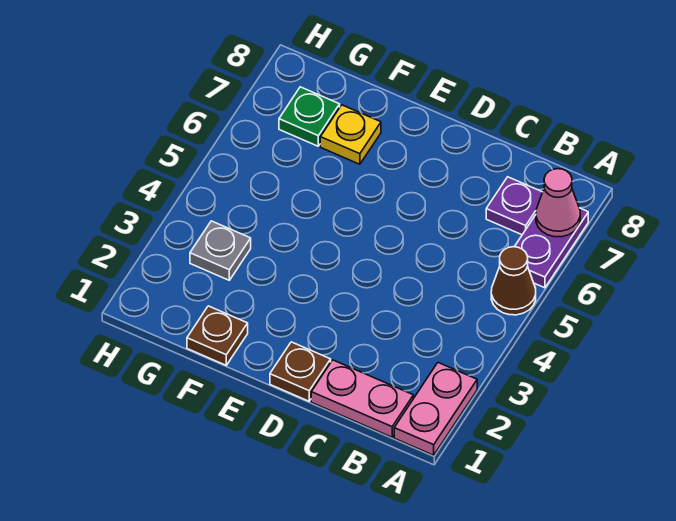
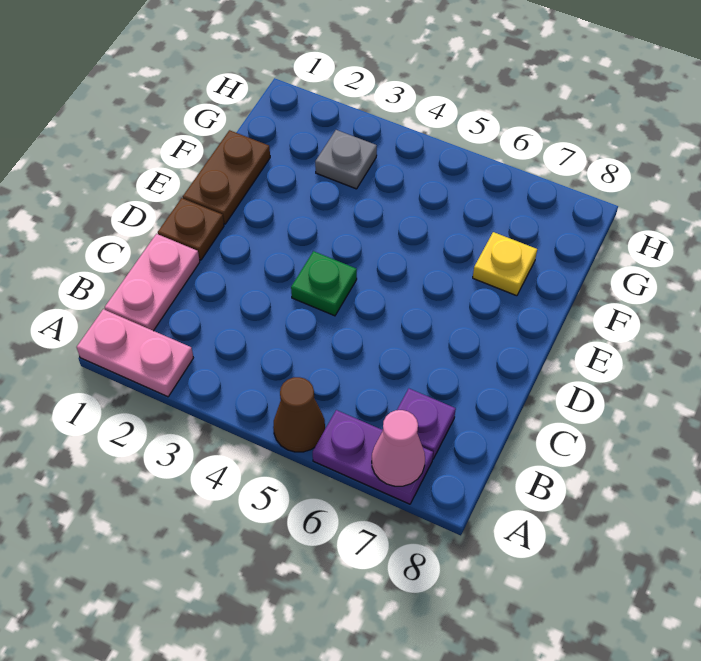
brown plate F1 level 1 -> brown plate E1:F1 level 1
green plate G7 level 1 -> green plate D4 level 1

